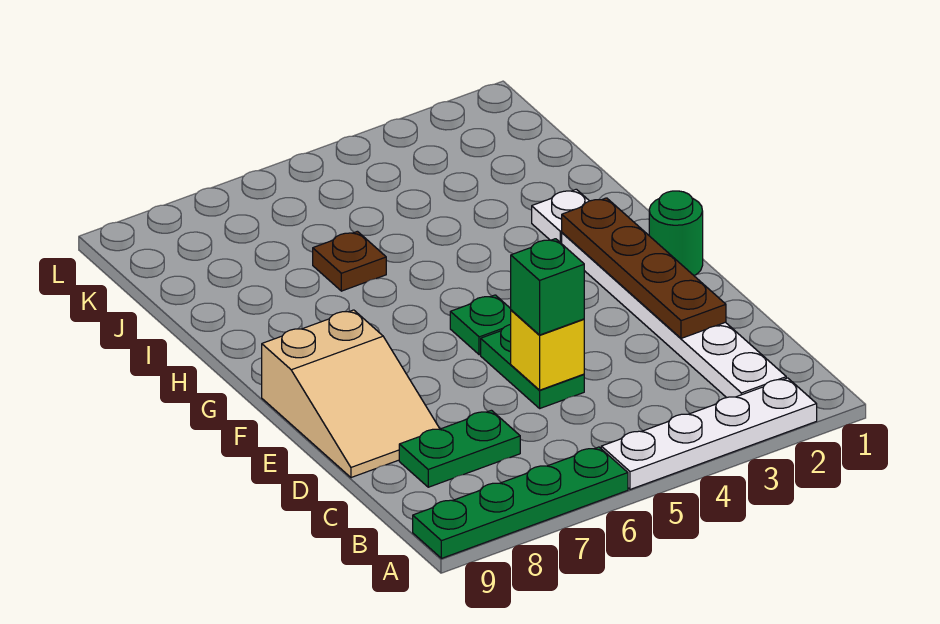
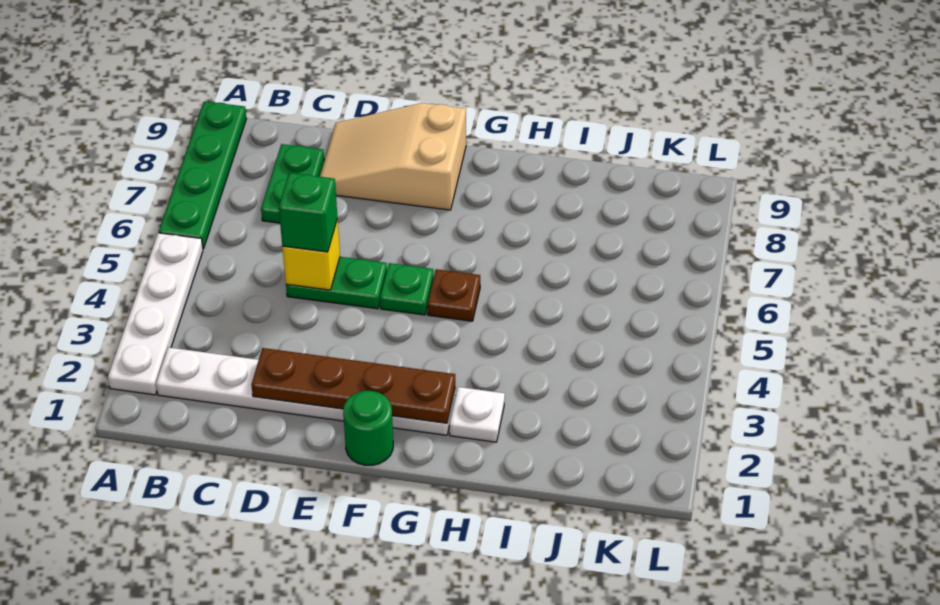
brown plate I6 level 1 -> brown plate G5 level 1

